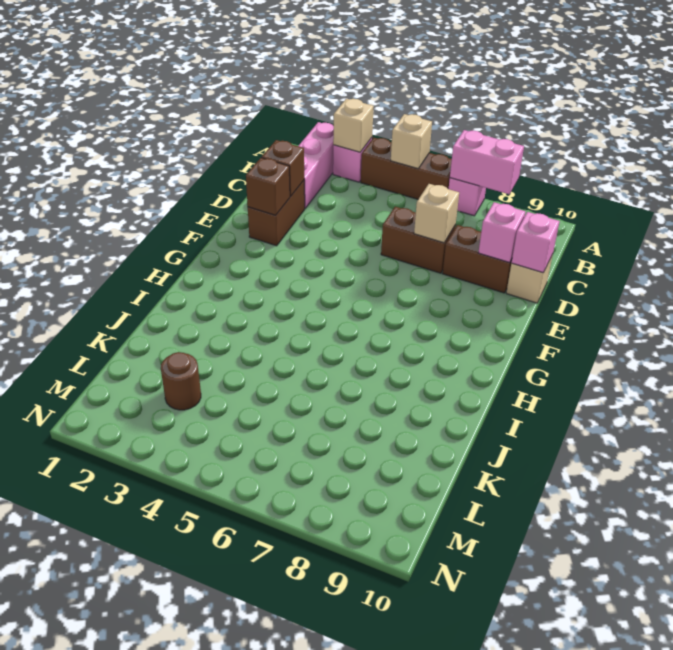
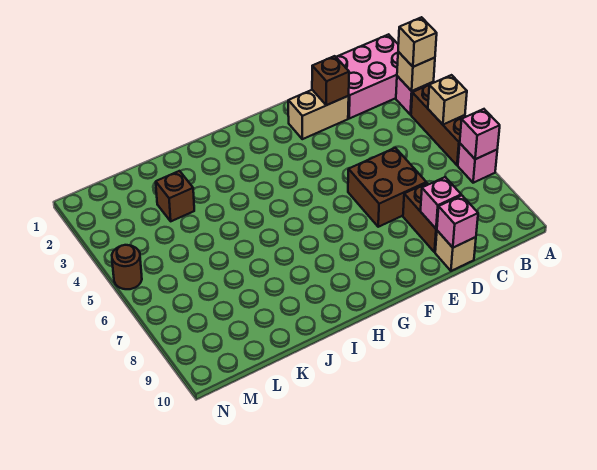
pink brick A2:C2 level 1 -> pink brick A1:C2 level 1
pink brick A7:A8 level 2 -> pink brick A7 level 2
brown brick D2:E2 level 1 -> tan brick D2:E2 level 1
brown brick D6:D7 level 1 -> brown brick D6:E7 level 1
tan brick D7 level 2 -> tan brick A3 level 3
brown brick E2 level 2 -> brown brick K3 level 1
brown round brick L3 level 1 -> brown round brick N5 level 1

